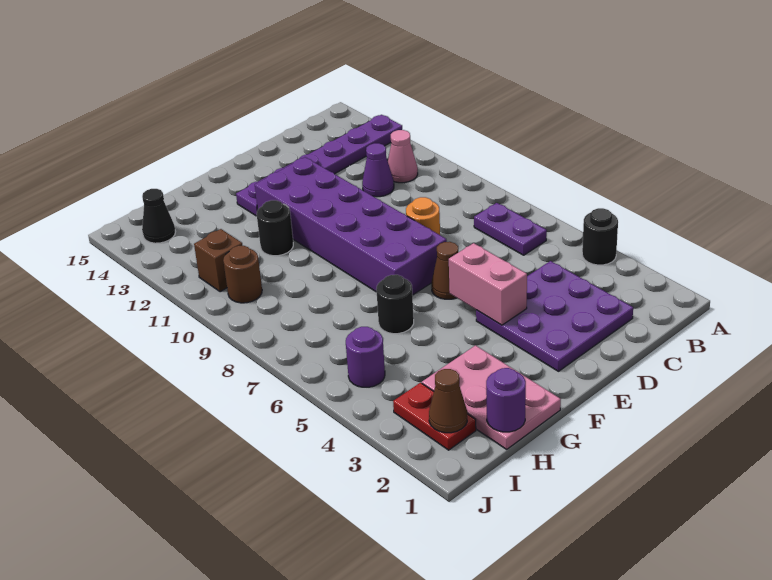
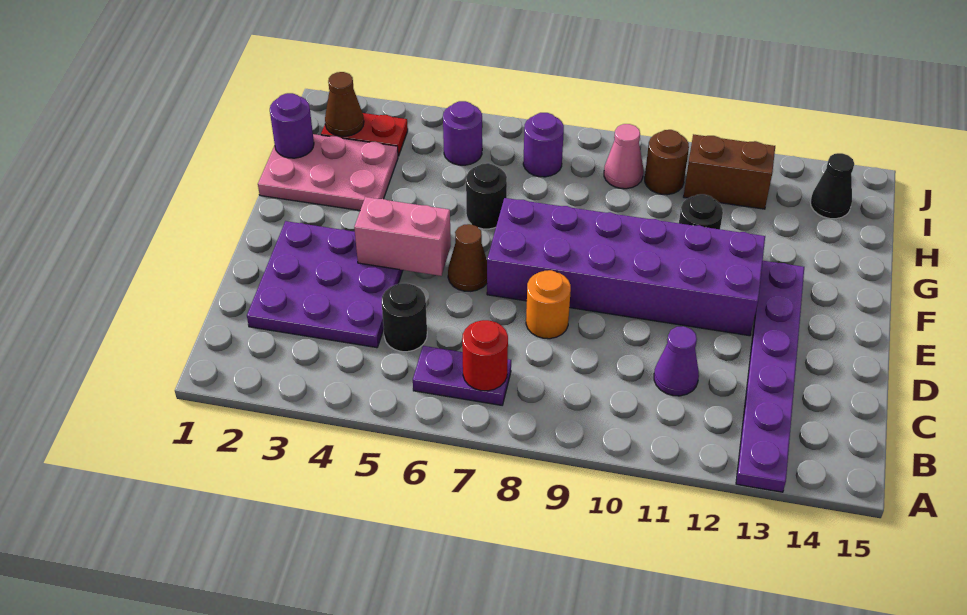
black round brick A4 level 1 -> black round brick C5 level 1
none -> red round brick B7 level 2
pink cone B11 level 1 -> pink cone I9 level 1
none -> purple round brick I7 level 1
brown brick I11 level 1 -> brown brick I11:I12 level 1

